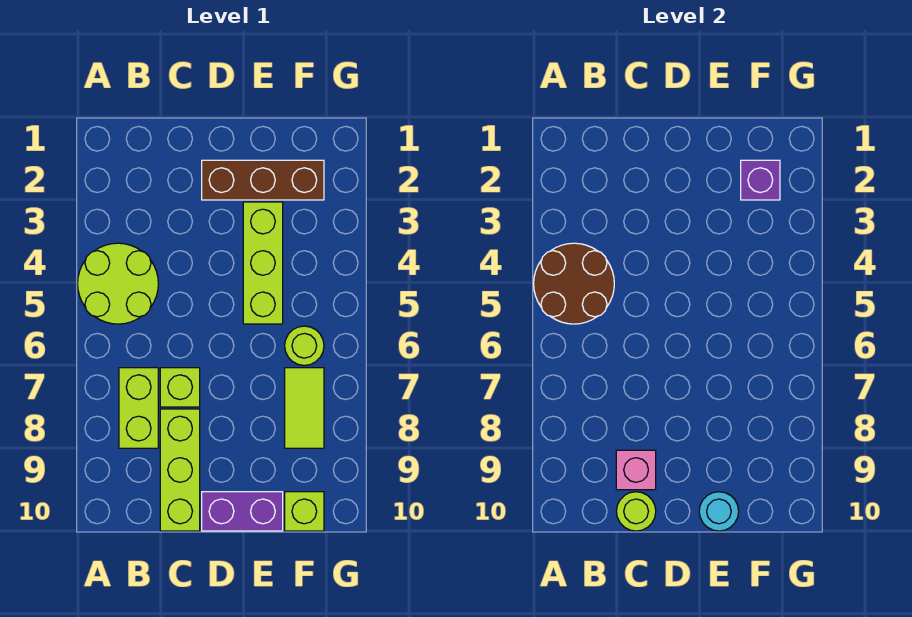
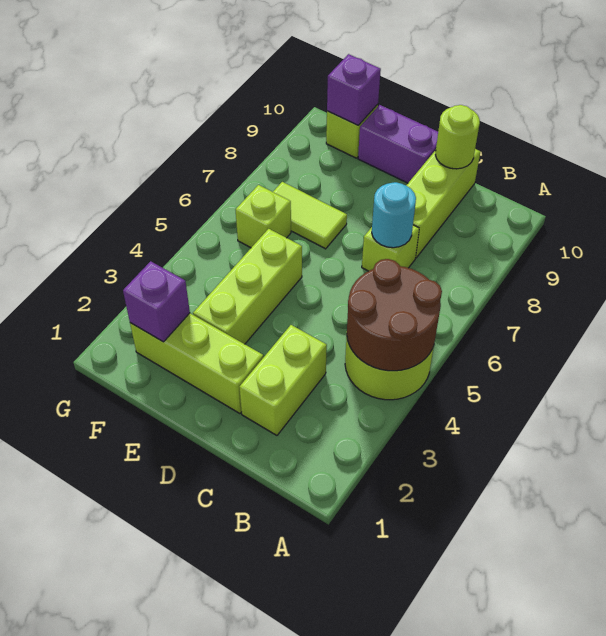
lime brick B7:B8 level 1 -> lime brick C2:C3 level 1
pink brick C9 level 2 -> none
brown brick D2:F2 level 1 -> lime brick D2:F2 level 1
cyan round brick E10 level 2 -> cyan round brick C7 level 2
lime round brick F6 level 1 -> lime brick F6 level 1
lime tile F7:F8 level 1 -> lime tile E7:F7 level 1
none -> purple brick F10 level 2

